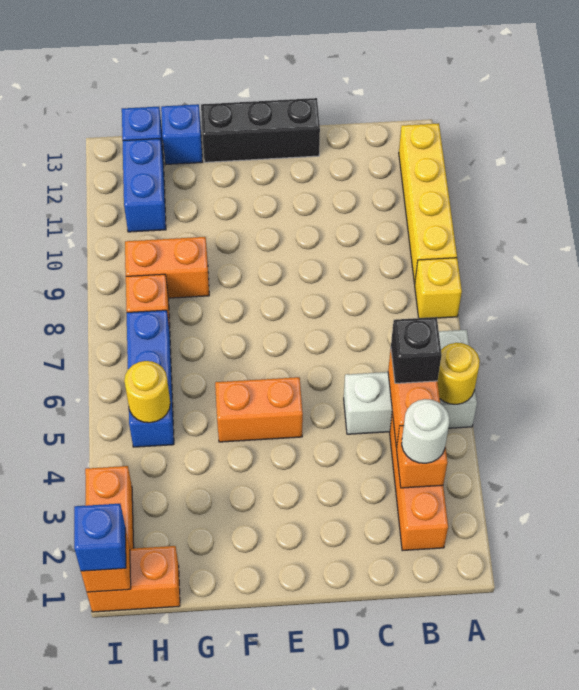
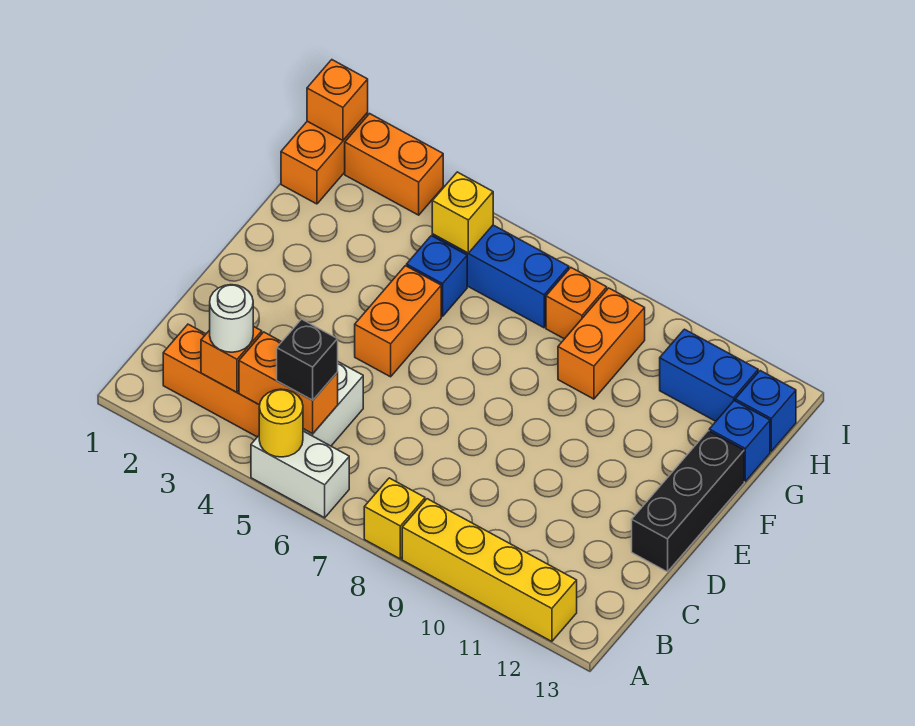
yellow round brick H5 level 2 -> yellow brick H5 level 2
blue brick I1 level 3 -> blue brick G5 level 1

